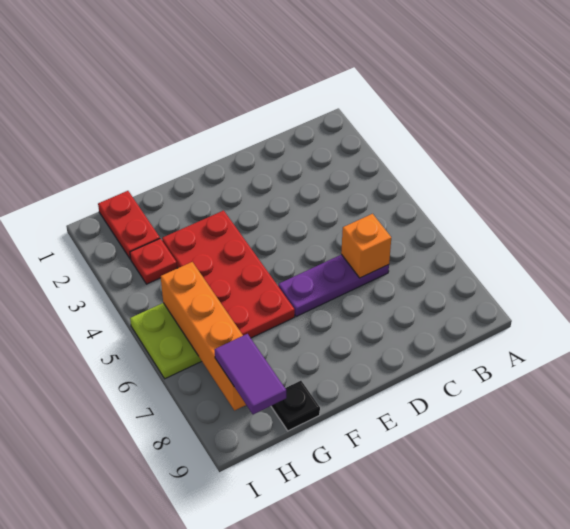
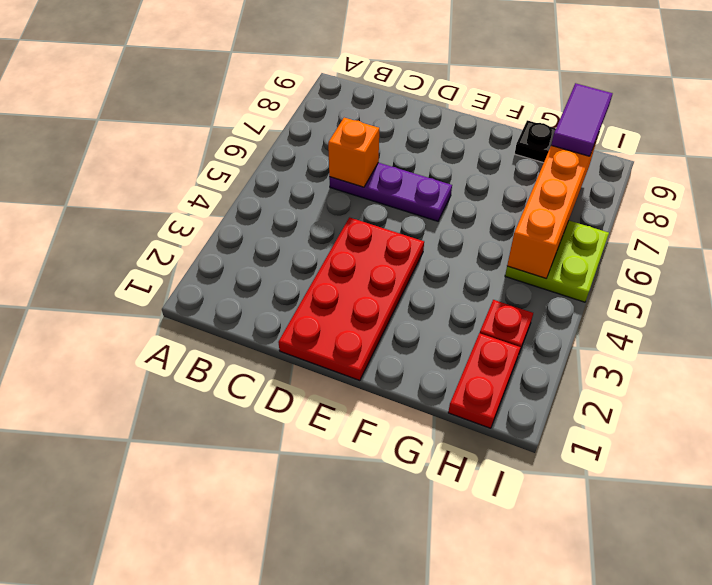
red plate F3:G6 level 1 -> red plate D1:E4 level 1

